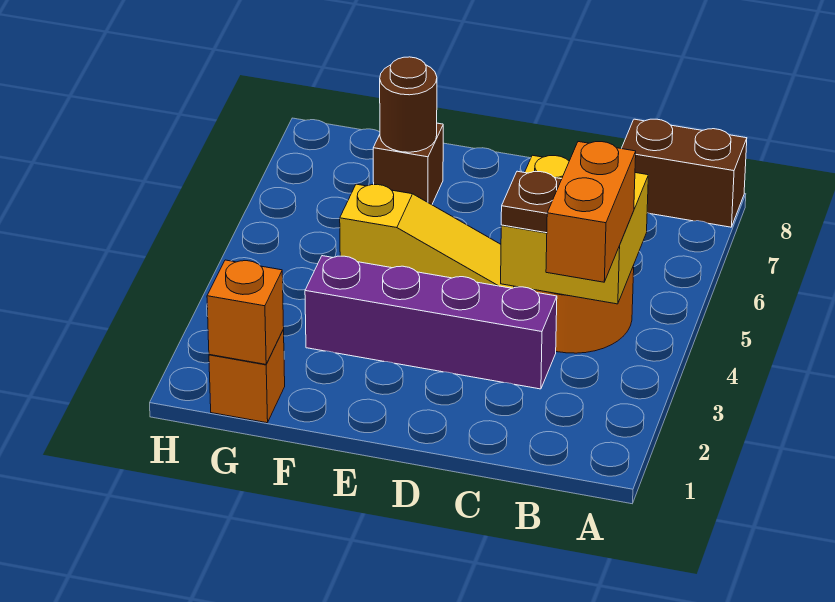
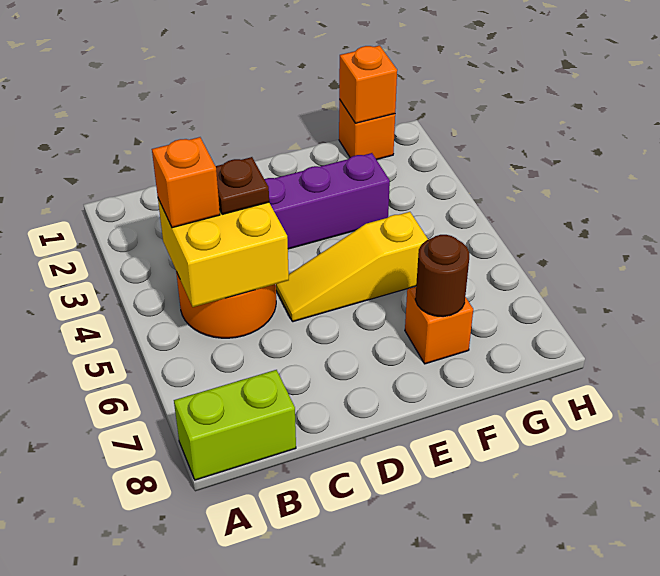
brown brick A8:B8 level 1 -> lime brick A8:B8 level 1
orange brick B3:B4 level 3 -> orange brick B4 level 3
brown brick F7 level 1 -> orange brick F7 level 1

